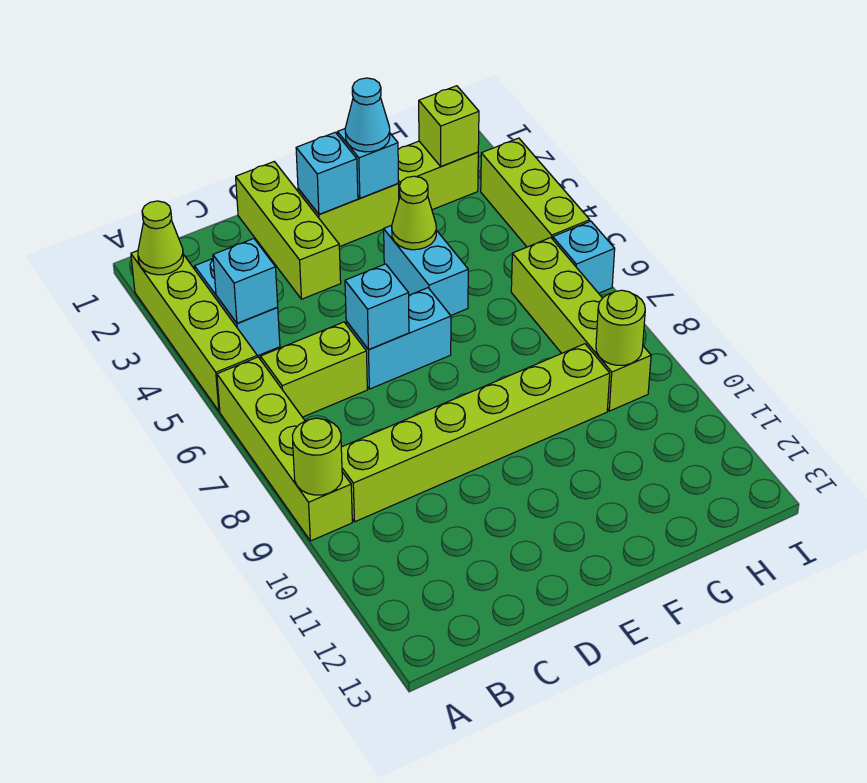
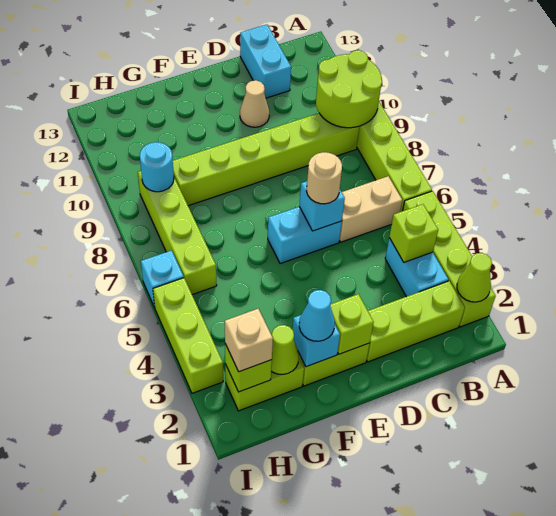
lime round brick A9 level 2 -> lime round brick A9:B10 level 2
cyan brick B4 level 2 -> lime brick B4 level 2
lime brick B6:C6 level 1 -> tan brick B6:C6 level 1
lime brick D1:D3 level 1 -> lime brick B2:D2 level 1
none -> tan round brick D6 level 3
none -> tan cone D11 level 1
cyan brick E2 level 2 -> lime brick E2 level 2
cyan brick F4:F5 level 1 -> cyan brick C12:C13 level 1
lime cone F4 level 2 -> lime cone G2 level 2
none -> tan brick H2 level 3
lime round brick H9 level 2 -> cyan round brick H9 level 2

